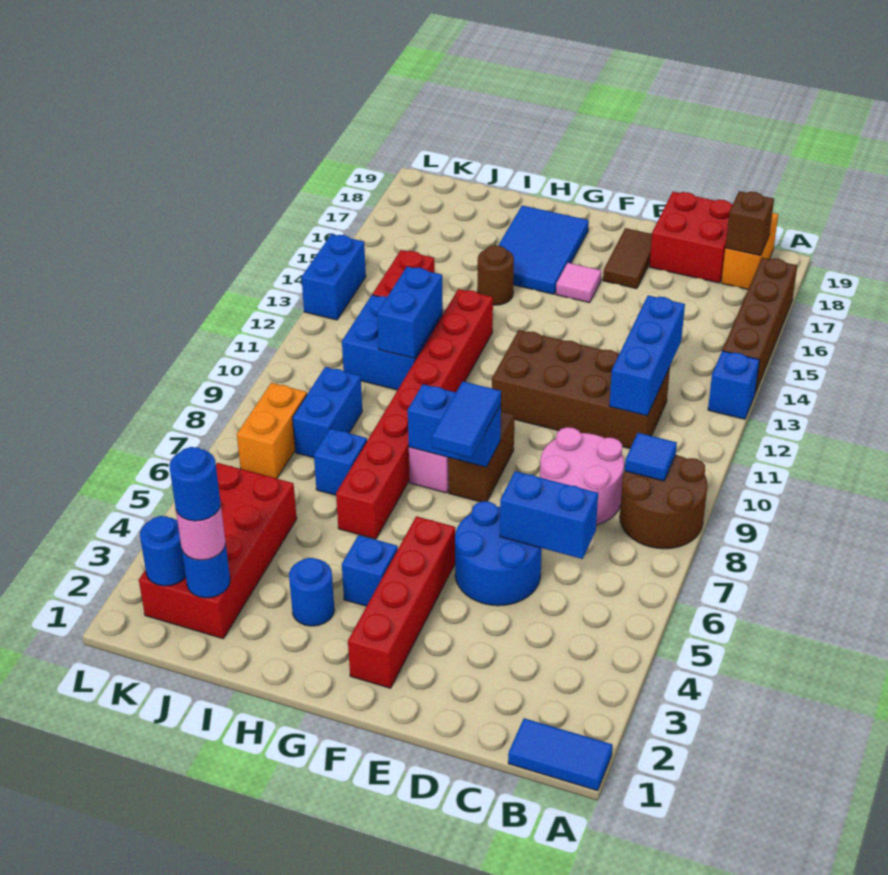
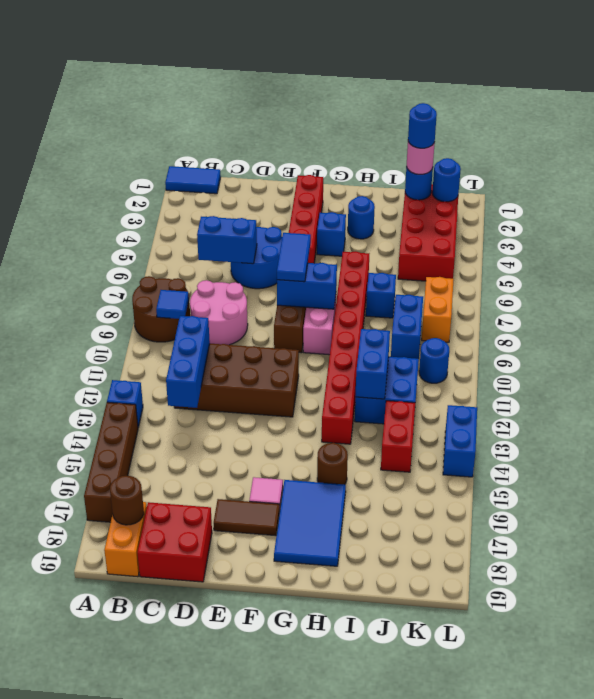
brown brick B18 level 2 -> brown round brick B18 level 2
brown tile E17:E18 level 1 -> brown tile E17:F17 level 1
none -> blue round brick K10 level 1

